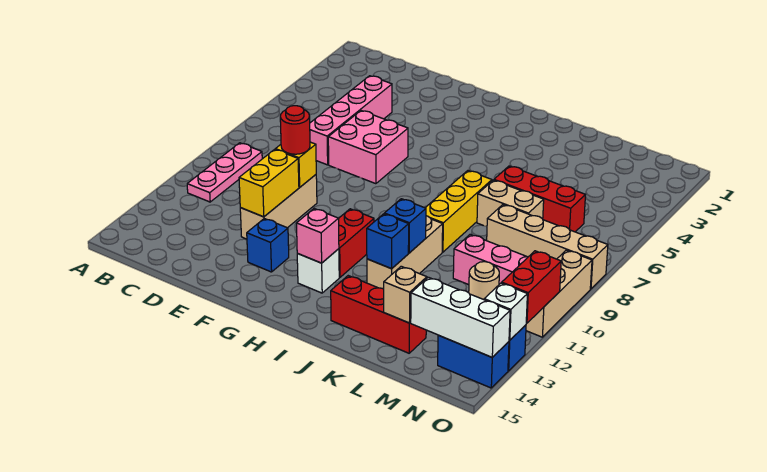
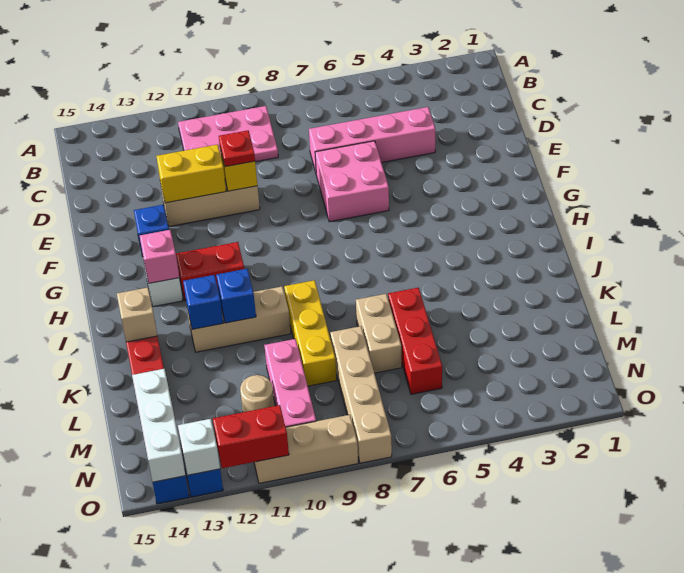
pink plate B9:B11 level 1 -> pink plate B9:C11 level 1
red round brick E10 level 3 -> red plate E10 level 3
yellow brick J7:J9 level 1 -> yellow brick J9:L9 level 1
tan brick L14 level 2 -> tan brick J14 level 2

